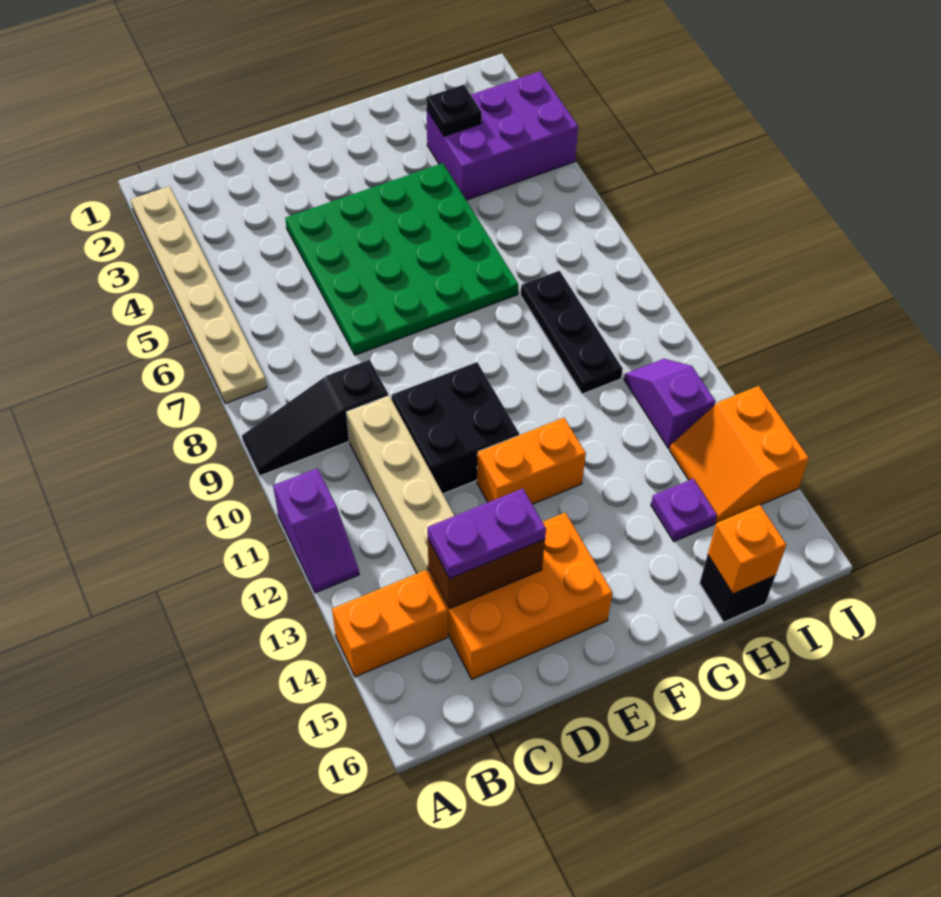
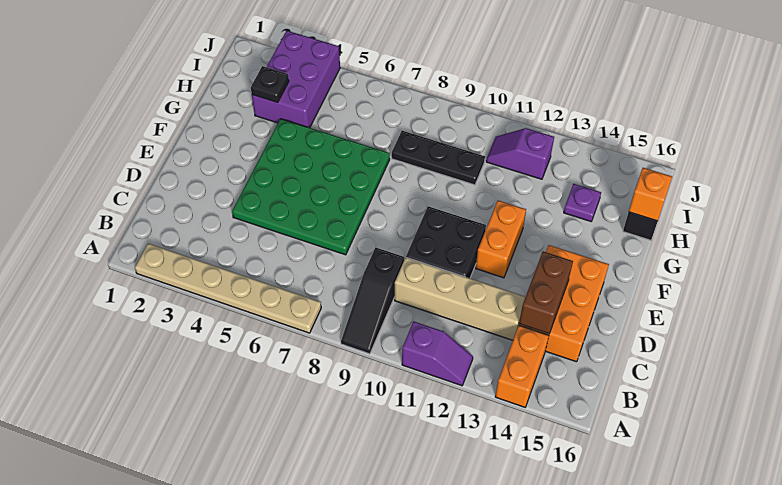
purple plate C14:D14 level 3 -> none
orange slope I13:J14 level 1 top J -> none

